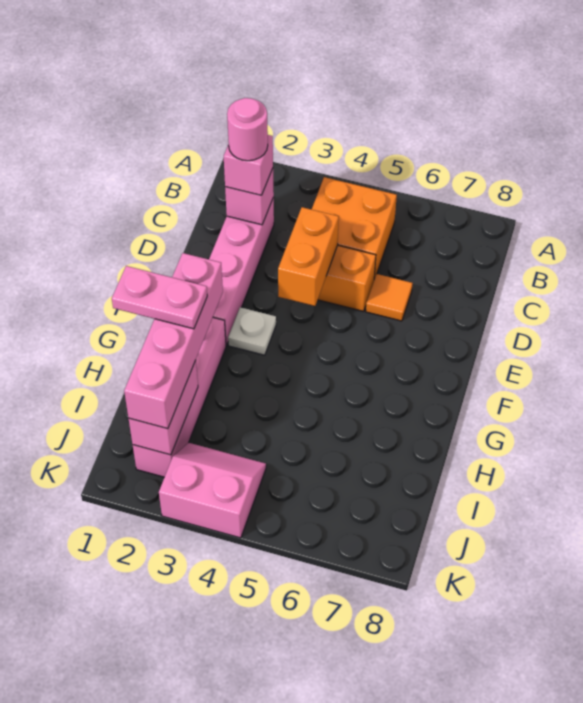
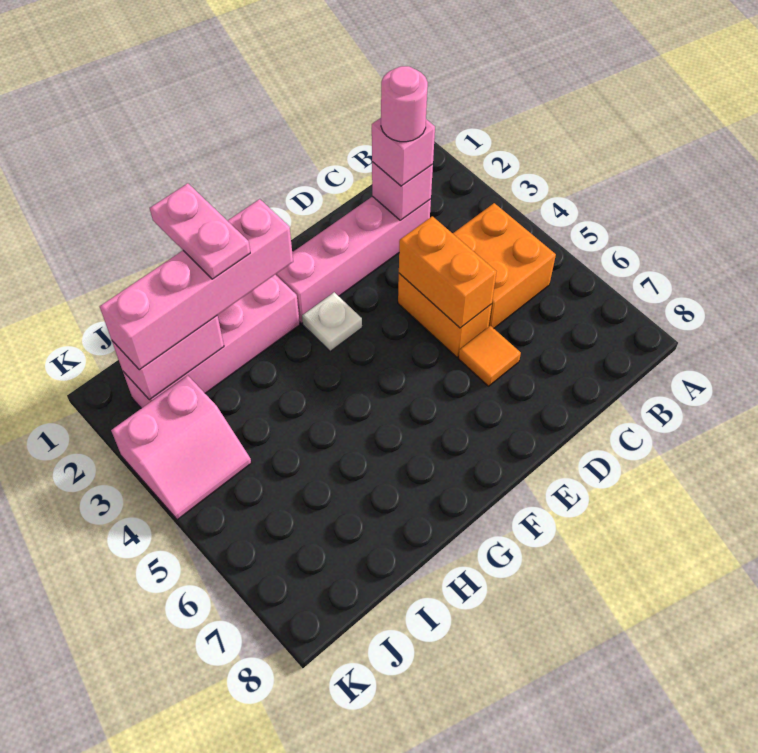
orange brick D4:E4 level 2 -> orange brick D4:D5 level 2
pink slope J3:K4 level 1 top K -> pink slope J3:K4 level 1 top 3

